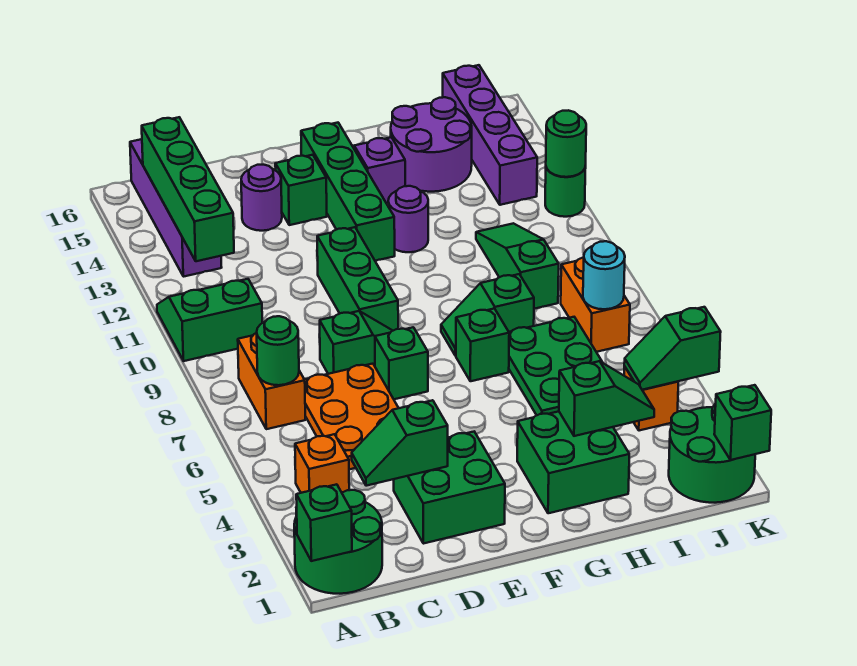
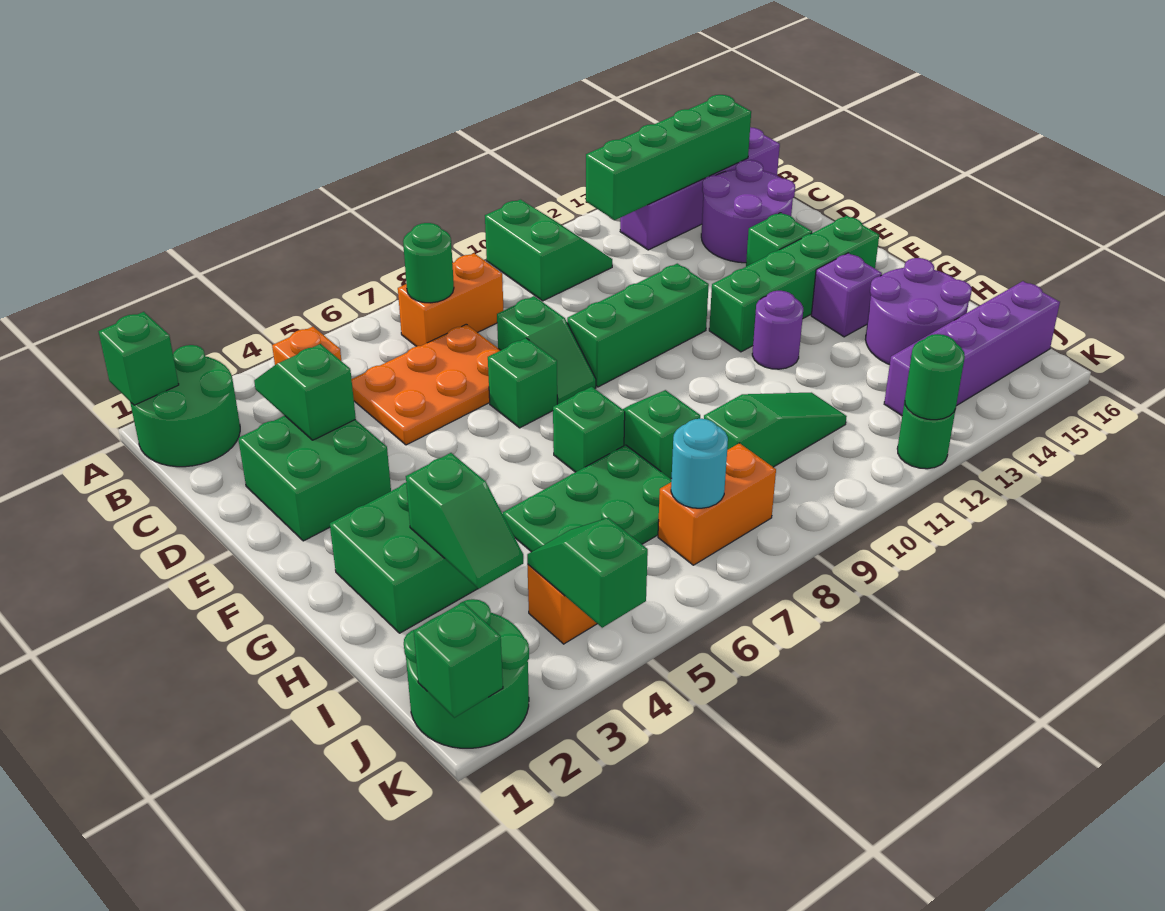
purple round brick D14 level 1 -> purple round brick C14:D15 level 1

